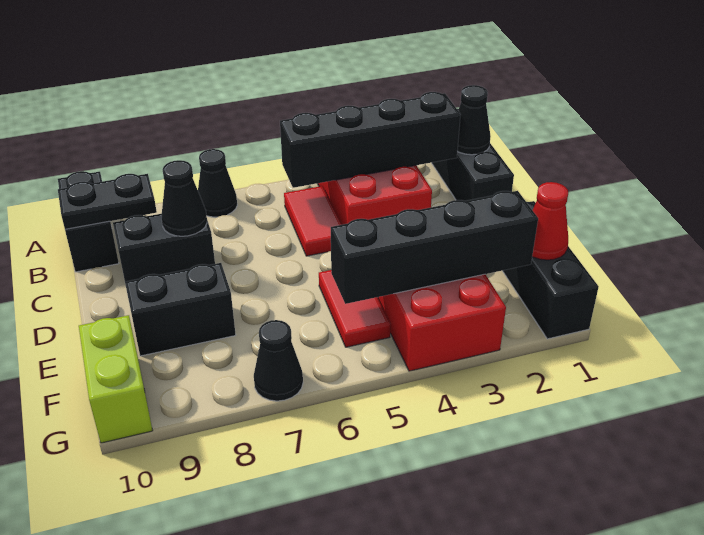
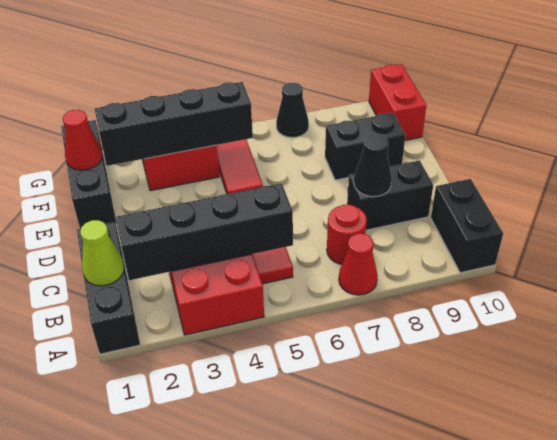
black cone A7 level 1 -> red cone A7 level 1
black cone B1 level 2 -> lime cone B1 level 2
none -> red round brick B7 level 1
black plate B9:B10 level 2 -> none
lime brick F10:G10 level 1 -> red brick F10:G10 level 1

